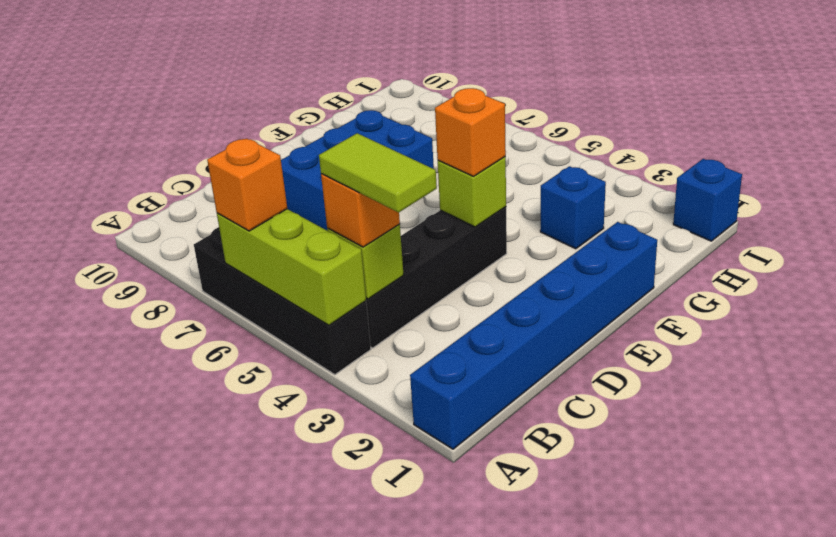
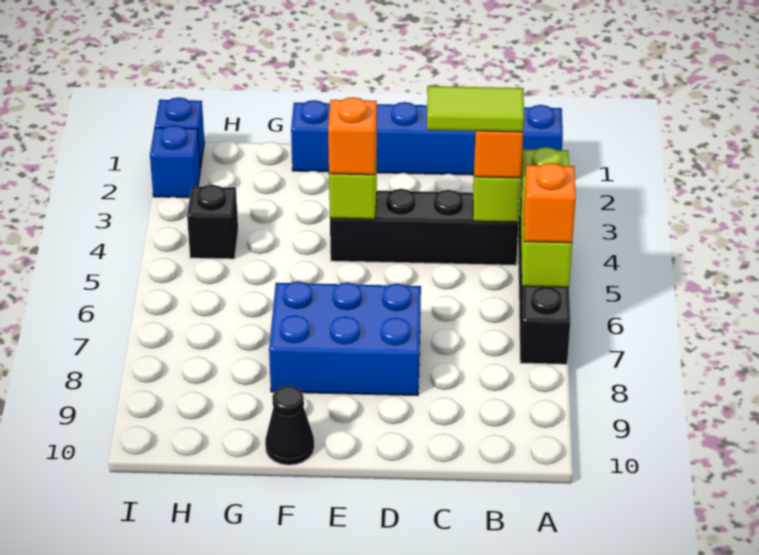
lime tile B3:B4 level 4 -> lime tile B4:C4 level 4
none -> black cone F10 level 1
blue brick G3 level 1 -> blue brick I2 level 1
none -> black brick H4 level 1

